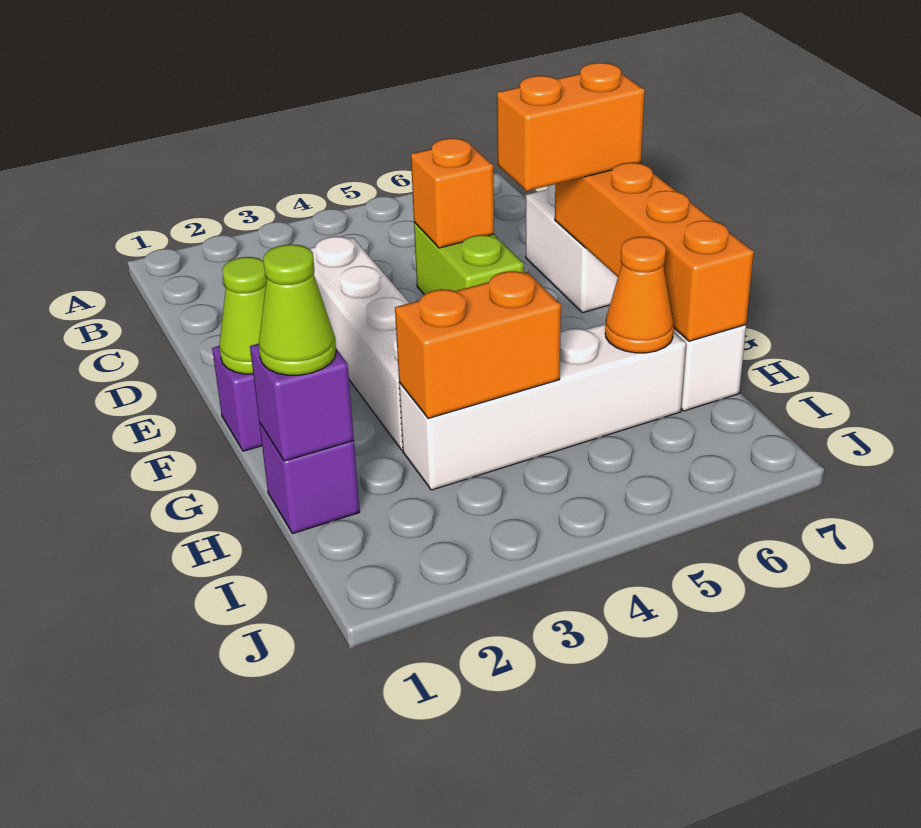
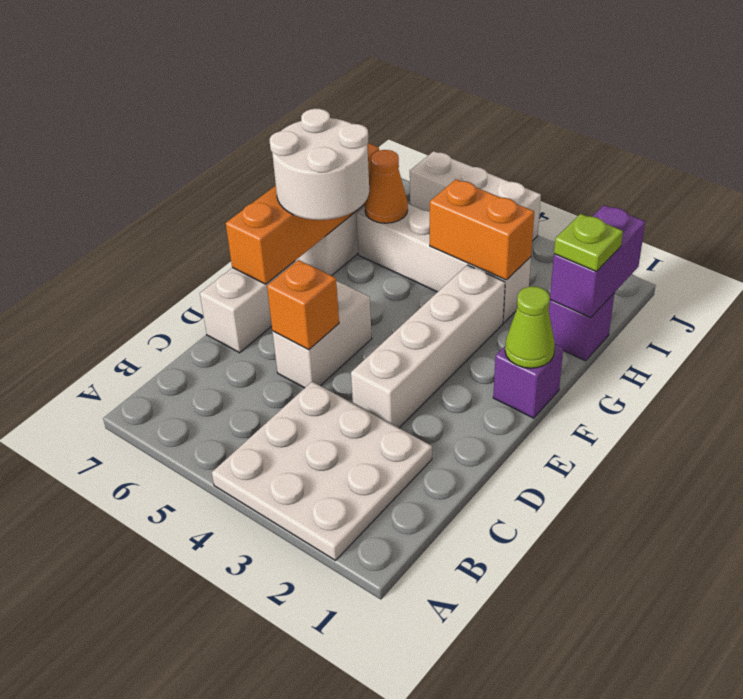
none -> white plate A2:C4 level 1
lime brick D5:E5 level 1 -> white brick D5:E5 level 1
orange brick E6:E7 level 3 -> none
none -> white round brick F6:G7 level 3
purple brick H1 level 2 -> purple brick H1:I1 level 2
lime cone H1 level 3 -> lime plate H1 level 3
none -> white brick J4:J6 level 1

